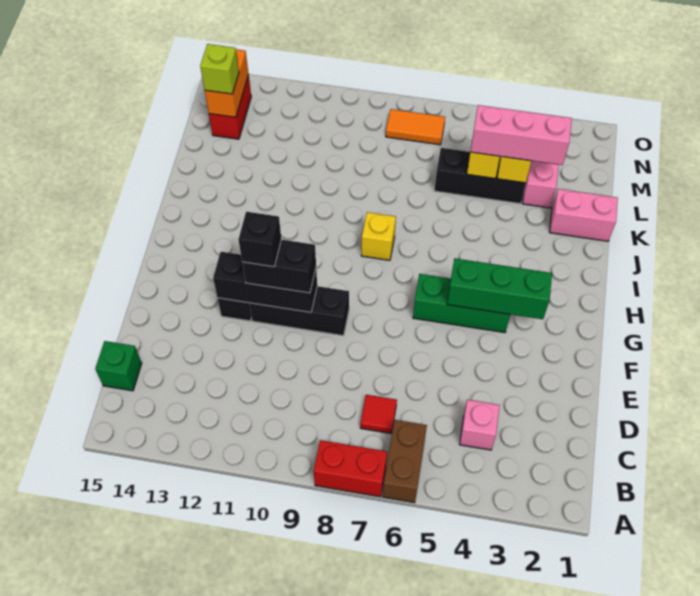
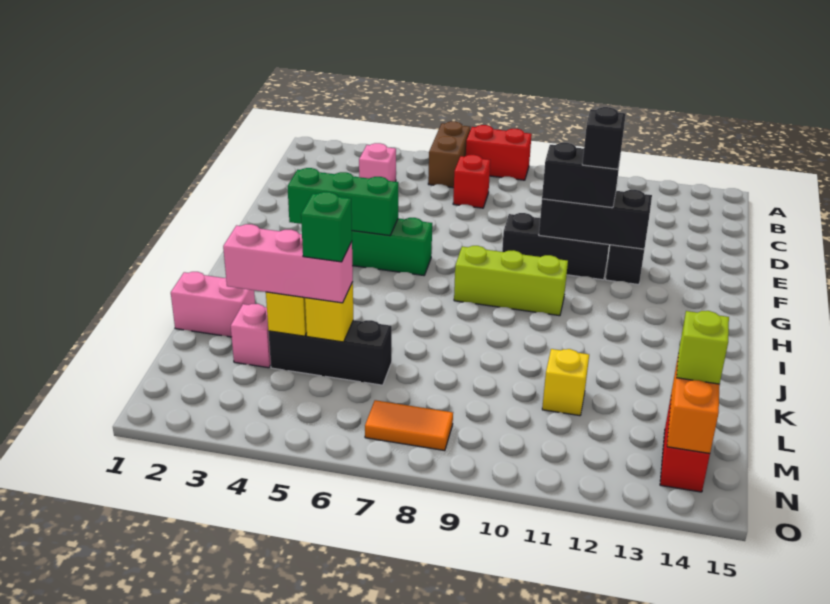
red tile C7 level 1 -> red brick C7 level 1
green brick C15 level 1 -> green brick L5 level 4
none -> lime brick H8:H10 level 1
yellow brick I8 level 1 -> yellow brick L11 level 1

